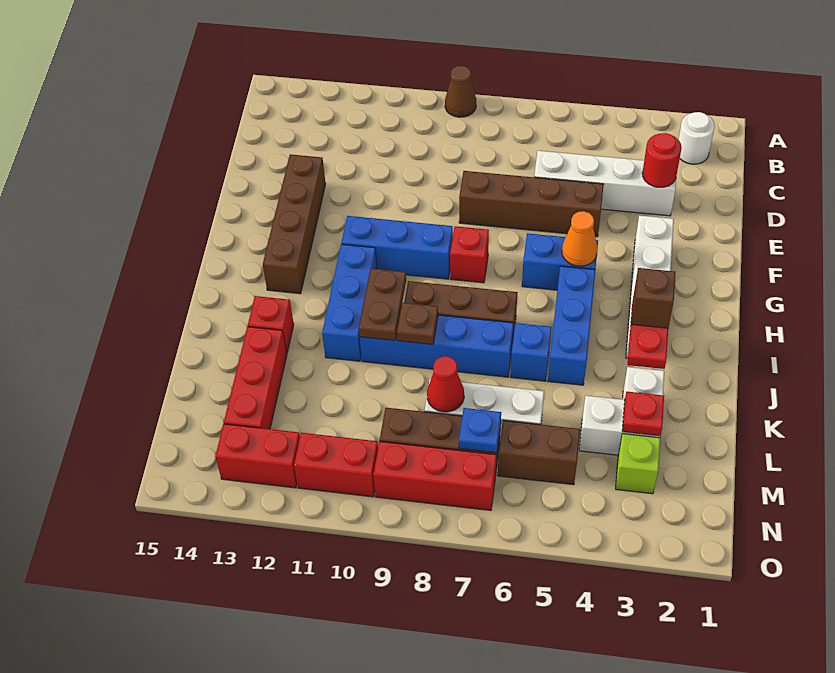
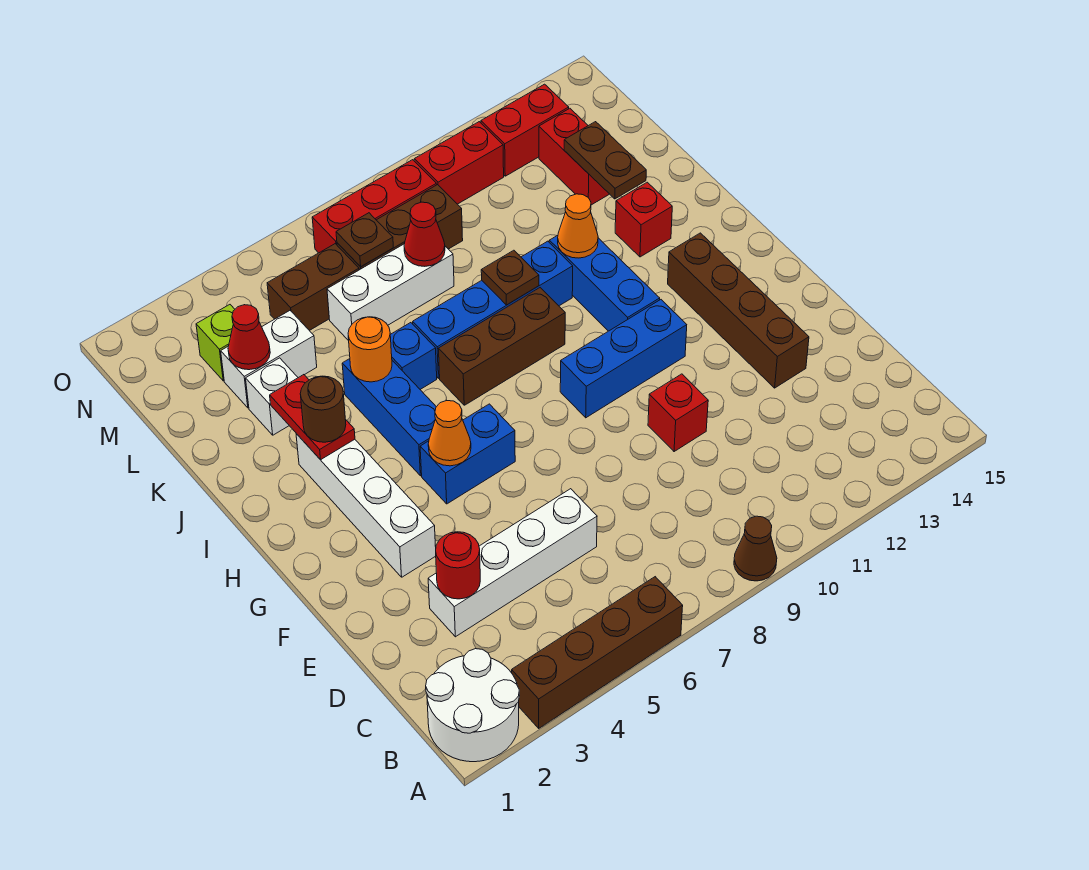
white round brick B2 level 1 -> white round brick A1:B2 level 1
brown brick E5:E8 level 1 -> brown brick A3:A6 level 1
red brick G8 level 1 -> red brick E10 level 1
brown brick I3 level 3 -> brown round brick I3 level 3
brown plate I10:J10 level 2 -> brown plate K13:L13 level 2
none -> orange round brick J5 level 2
none -> orange cone J11 level 2
red brick K13:M13 level 1 -> red brick L13:M13 level 1
red plate L3 level 2 -> red cone L3 level 2
blue plate M7 level 2 -> brown plate M7 level 2

